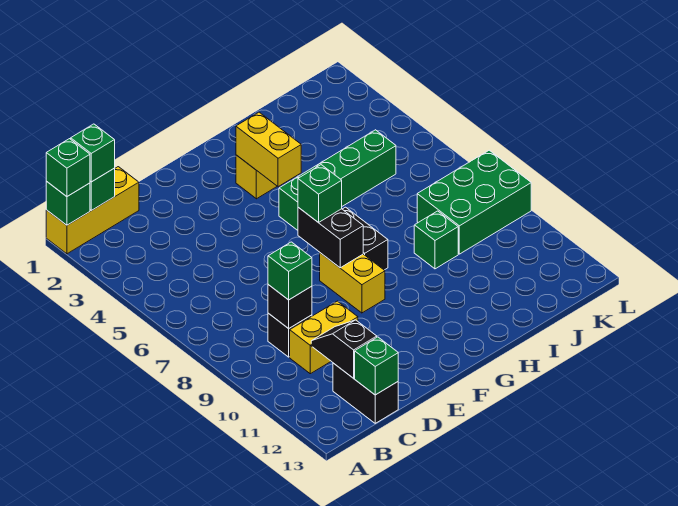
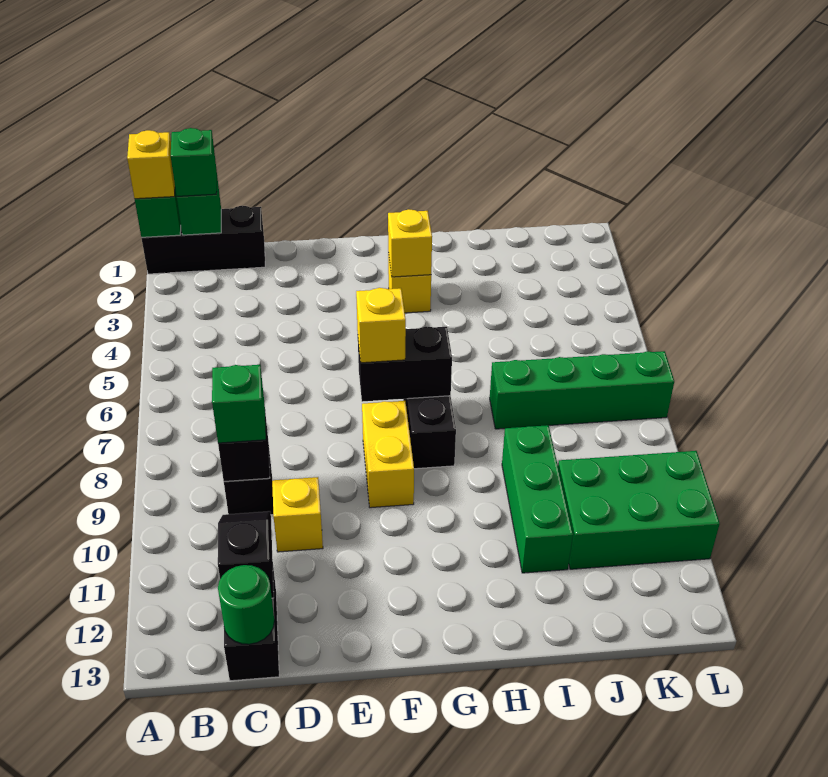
yellow brick A1:C1 level 1 -> black brick A1:C1 level 1
green brick A1 level 3 -> yellow brick A1 level 3
yellow brick C10:D10 level 1 -> yellow brick D10 level 1
green brick C13 level 2 -> green round brick C13 level 2
black brick F7:F8 level 2 -> black brick F7:G7 level 2
green brick F7 level 3 -> yellow brick F7 level 3
yellow brick G3:G4 level 2 -> yellow brick G3 level 2
green brick G5:J5 level 1 -> green brick I7:L7 level 1
green brick I9 level 1 -> green brick I9:I11 level 1
green brick J8:L9 level 1 -> green brick J10:L11 level 1

